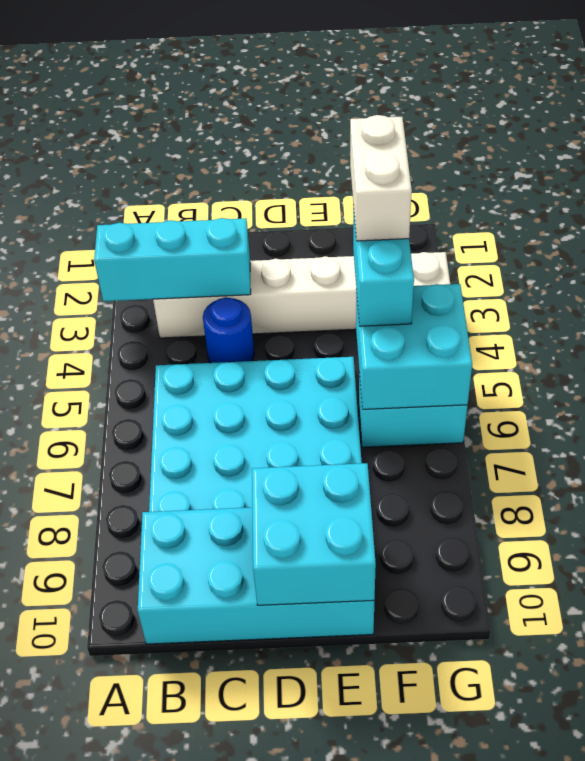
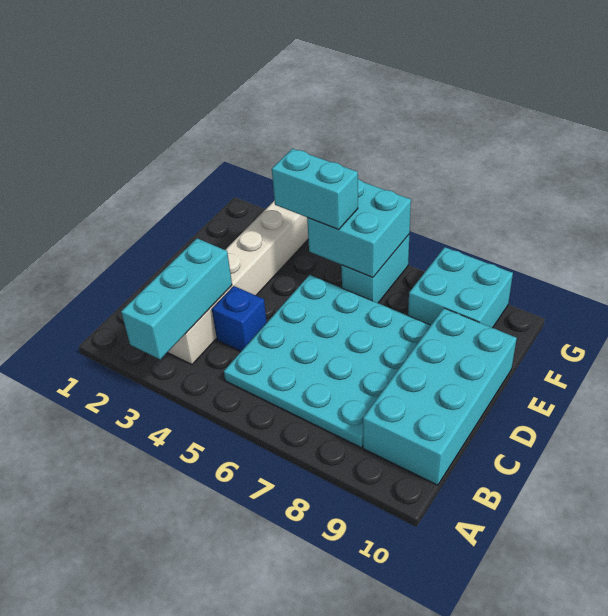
blue round brick C4 level 1 -> blue brick C4 level 1
cyan brick D9:E10 level 2 -> cyan brick F8:G9 level 1
white brick F3:F4 level 4 -> none

